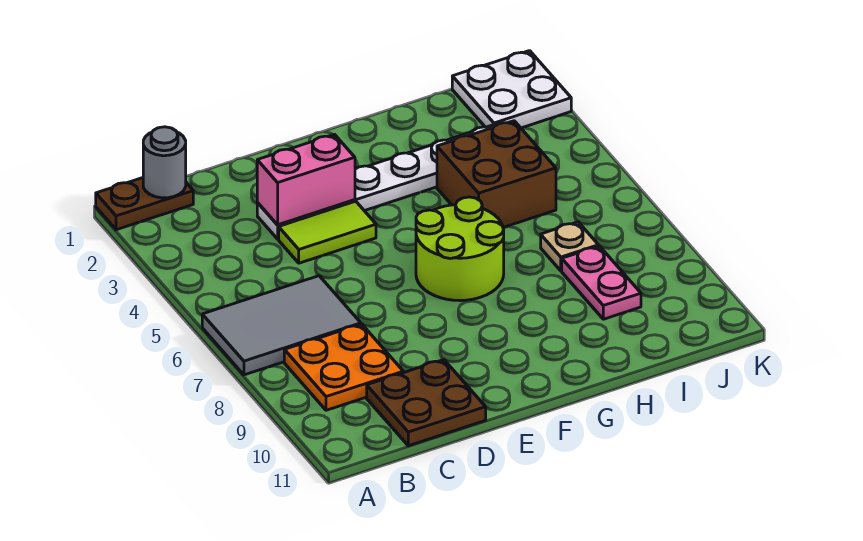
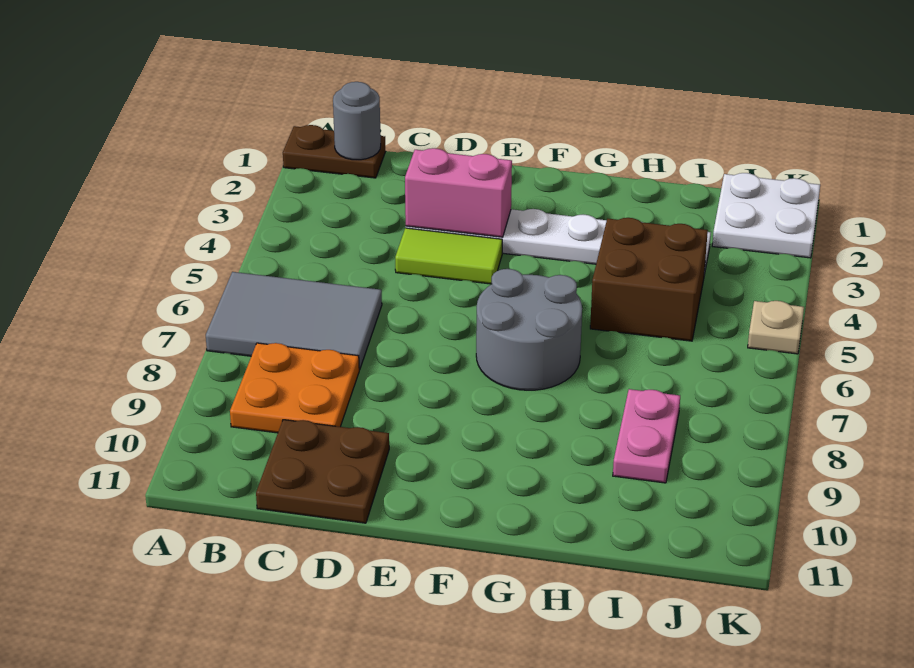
lime round brick F6:G7 level 1 -> grey round brick F6:G7 level 1
tan plate I7 level 1 -> tan plate K5 level 1

